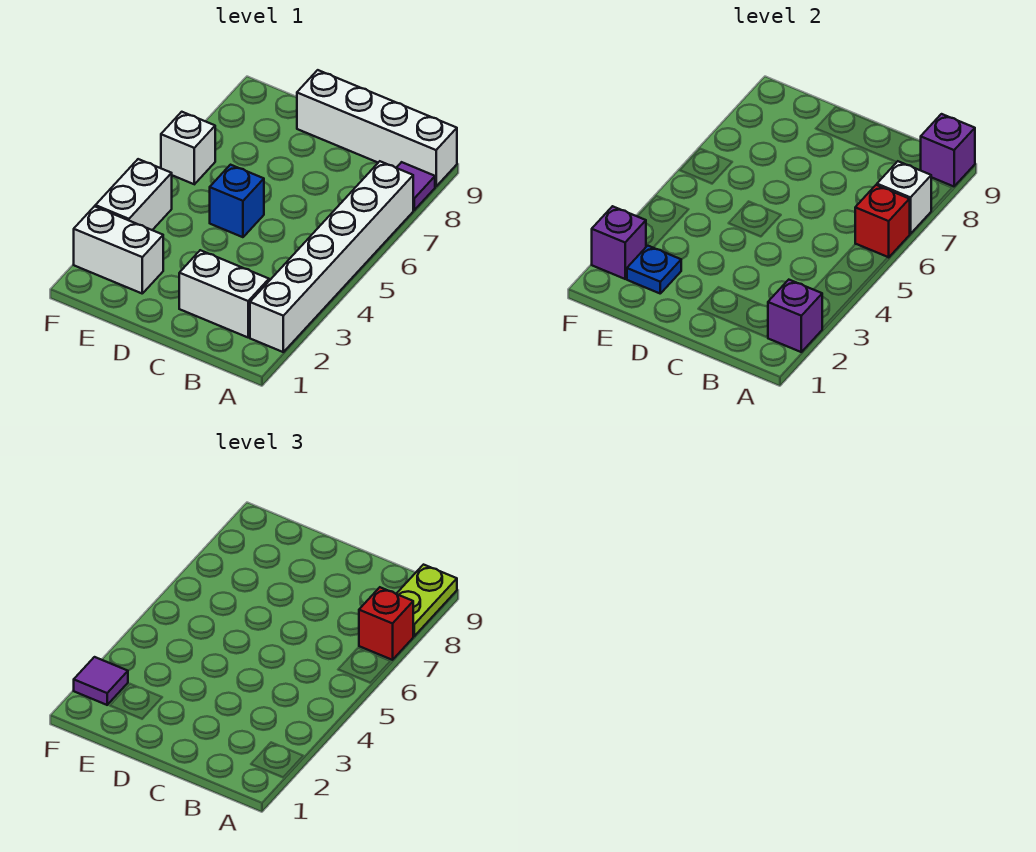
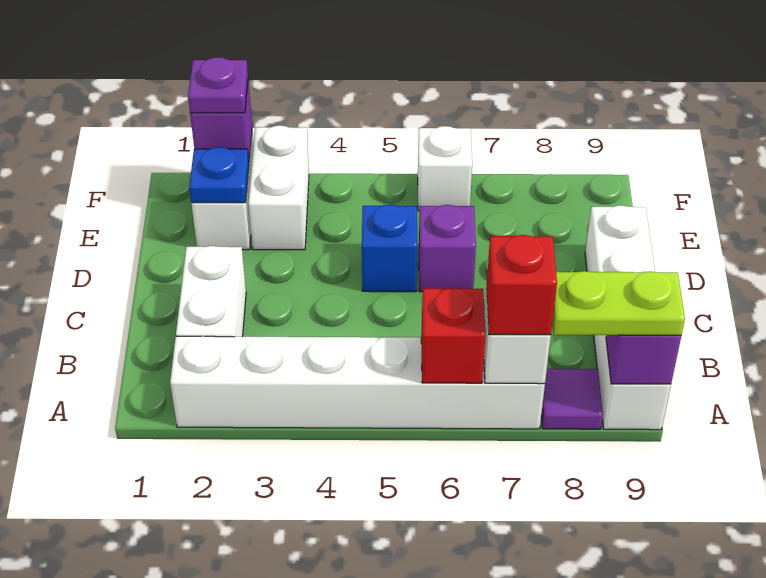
purple brick A2 level 2 -> purple brick D6 level 1
purple tile F2 level 3 -> purple plate F2 level 3
white brick F3:F4 level 1 -> white brick E3:F3 level 1

